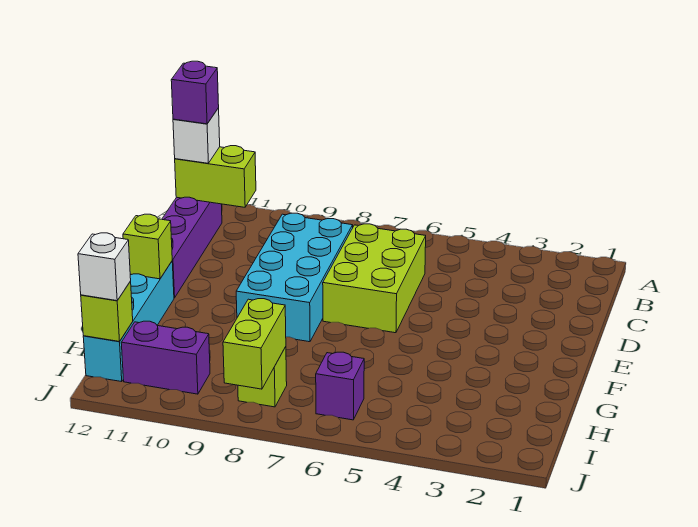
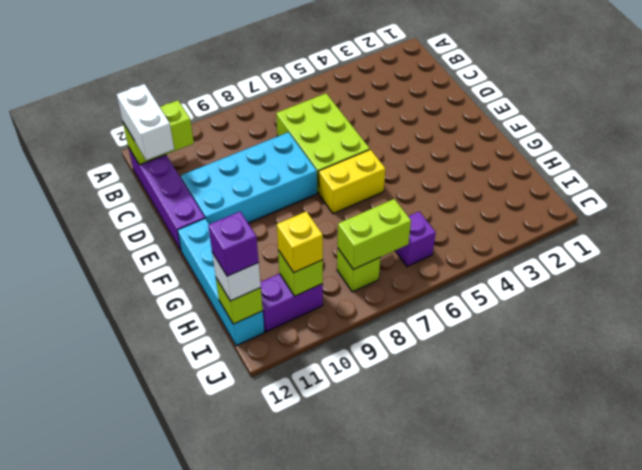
white brick B12 level 3 -> white brick B12:C12 level 3
purple brick B12 level 4 -> purple brick I12 level 4
cyan brick C8:F9 level 1 -> cyan brick D8:E11 level 1
none -> yellow brick F6:F7 level 1
lime brick F12 level 2 -> lime brick I10 level 2
lime brick I8:J8 level 2 -> lime brick I7:I8 level 2
none -> yellow brick I10 level 3

